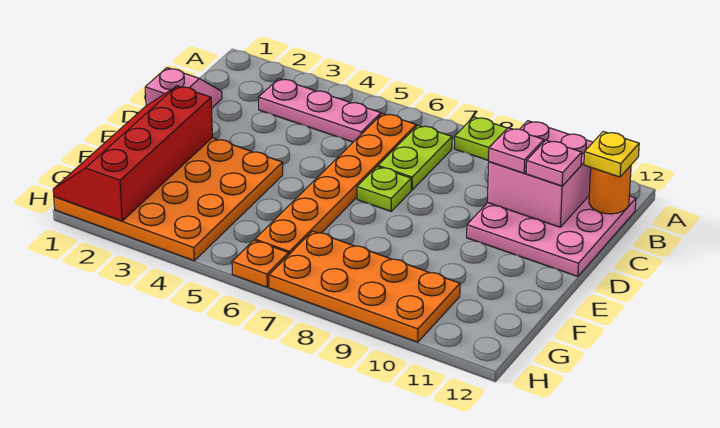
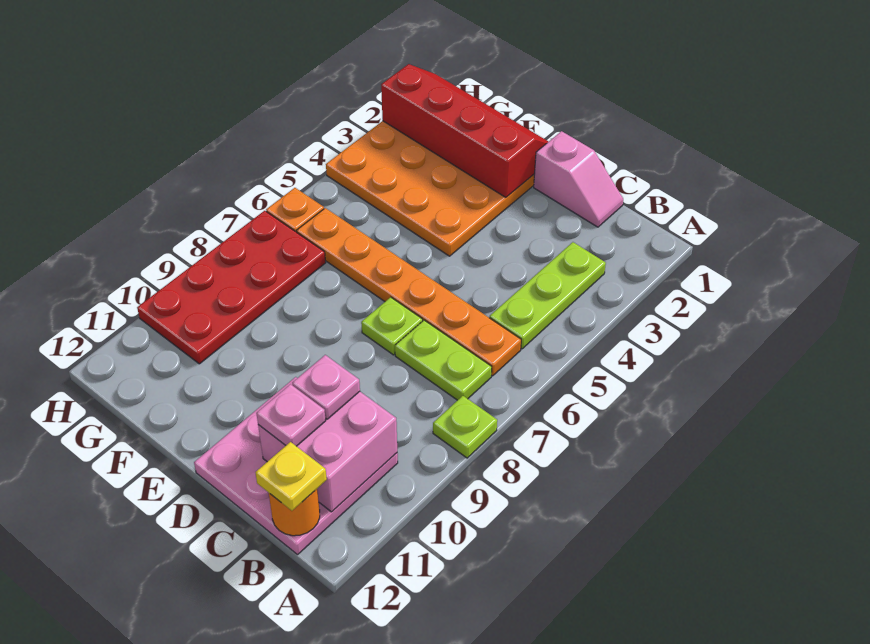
pink plate B3:B5 level 1 -> lime plate B3:B5 level 1
orange plate G7:H10 level 1 -> red plate G7:H10 level 1

